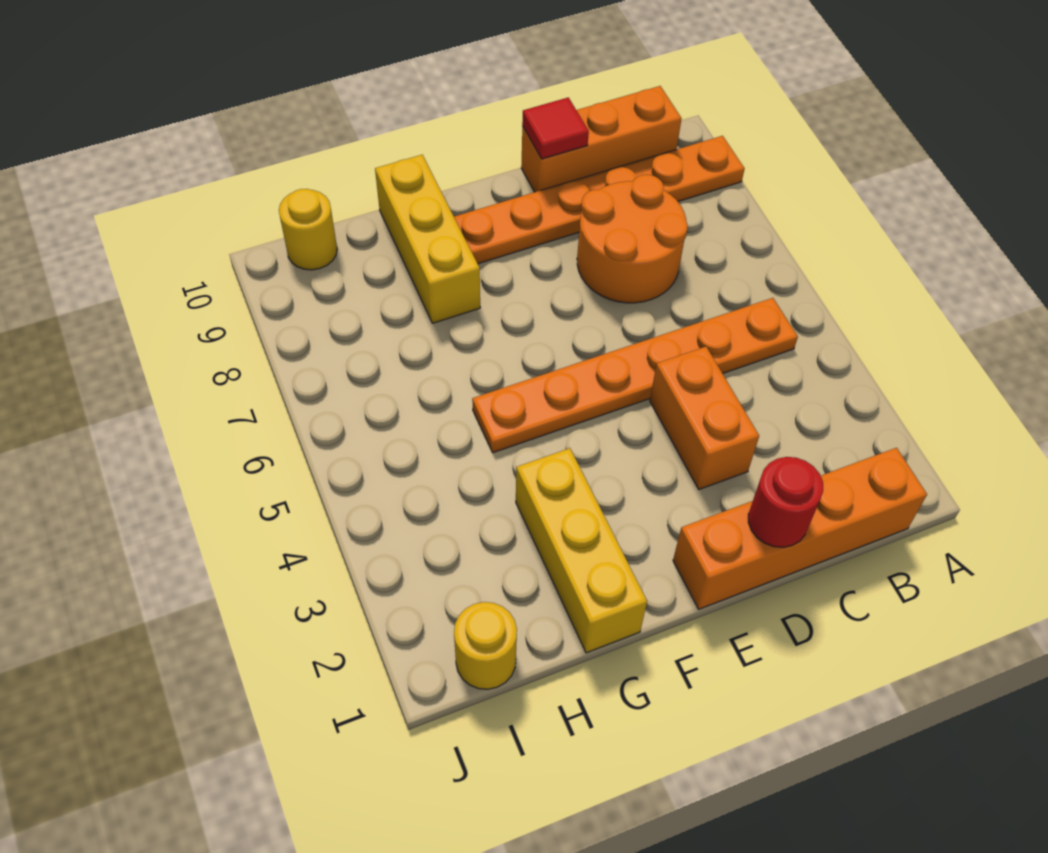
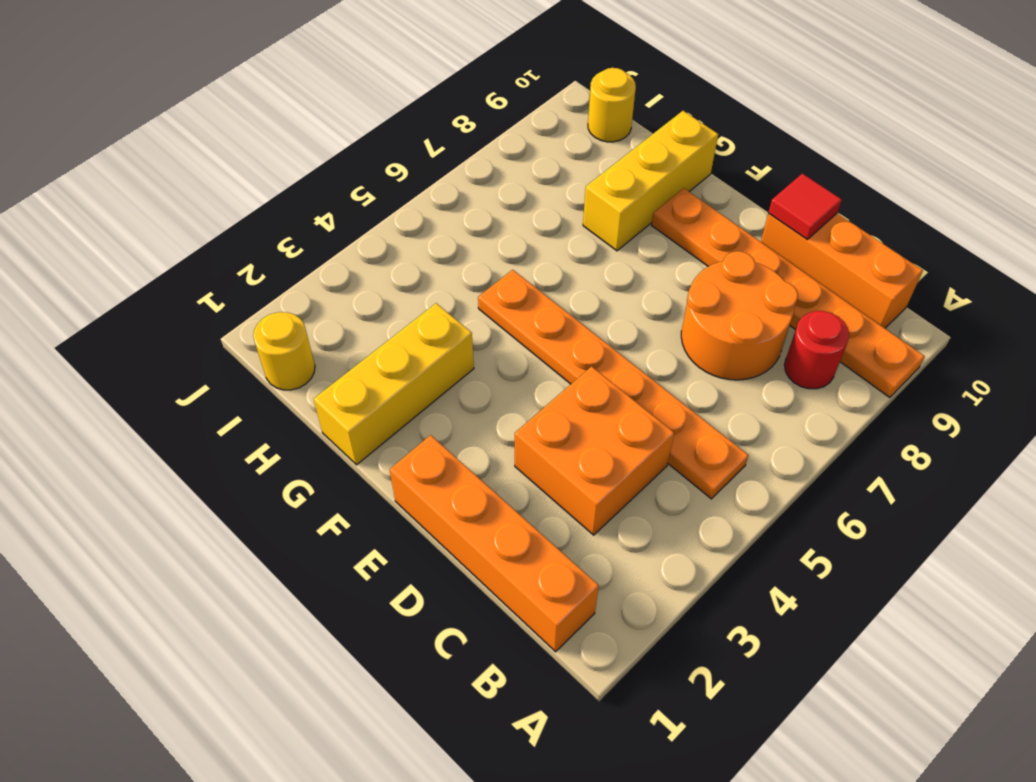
red round brick D1 level 2 -> red round brick B8 level 1
orange brick D3:D4 level 1 -> orange brick C3:D4 level 1

